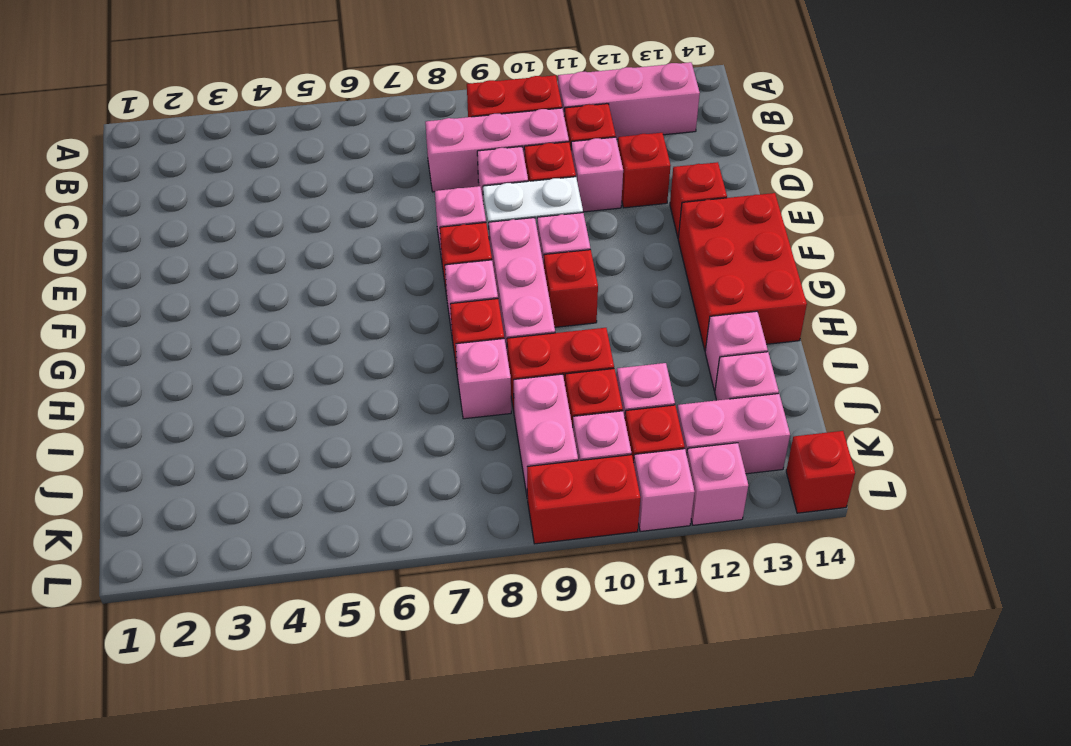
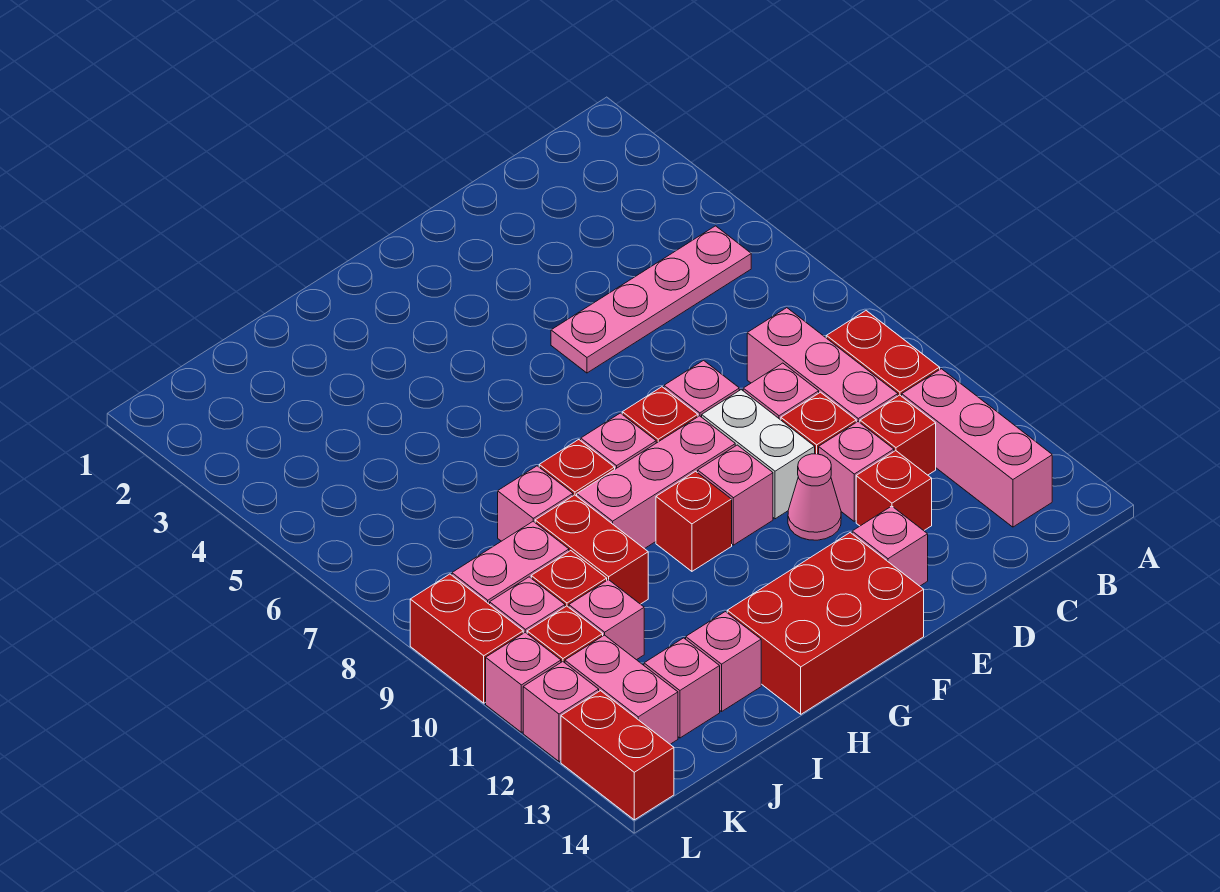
none -> pink plate B5:E5 level 1
none -> pink cone E11 level 1
red brick E13 level 1 -> pink brick E13 level 1
red brick L14 level 1 -> red brick L13:L14 level 1

